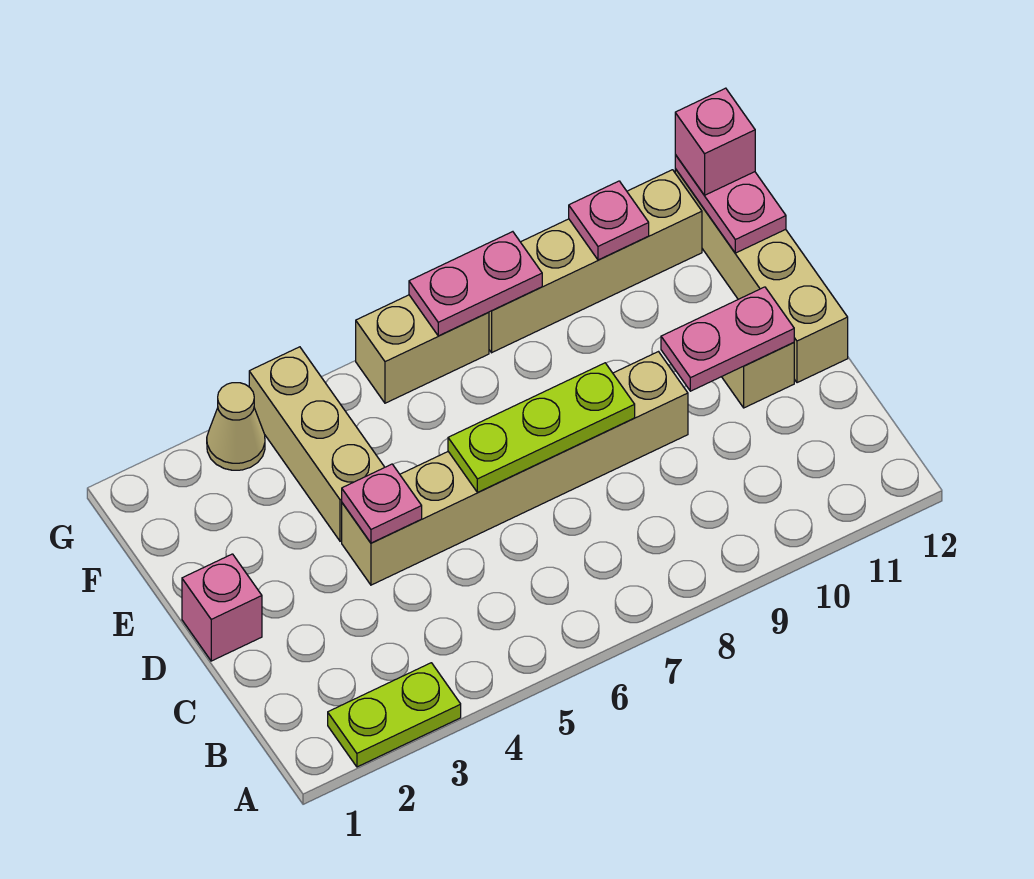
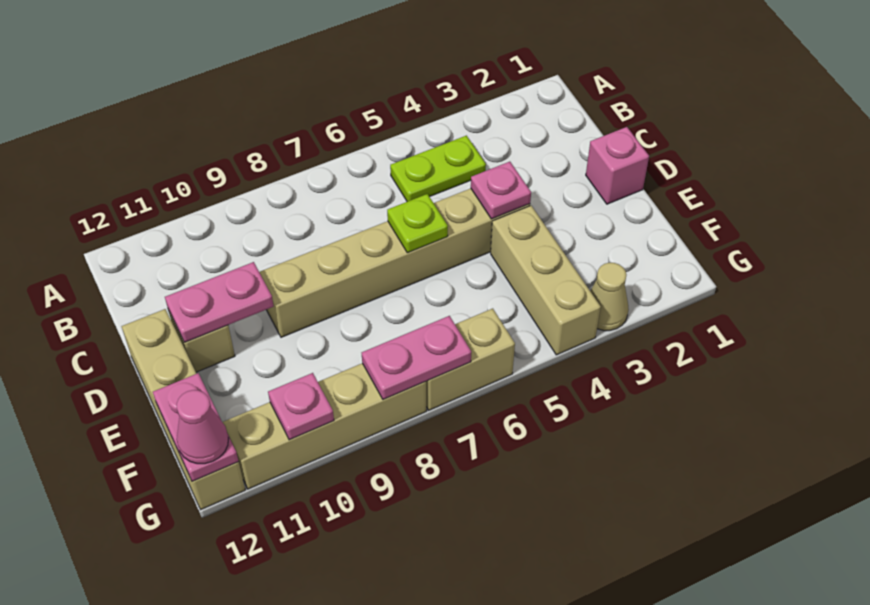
lime plate A2:A3 level 1 -> lime plate B4:B5 level 1
lime plate D6:D8 level 2 -> lime plate D6 level 2
pink brick G12 level 3 -> pink cone G12 level 3

